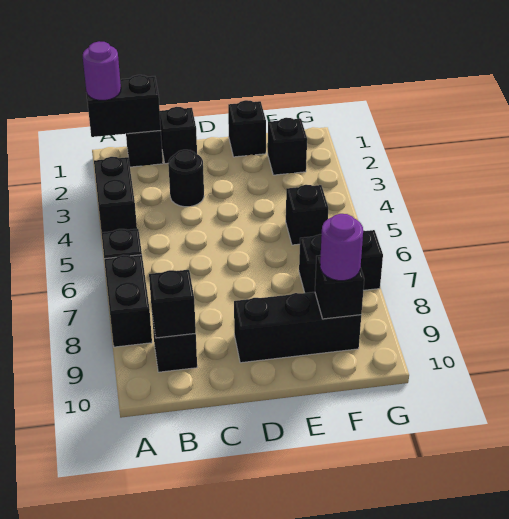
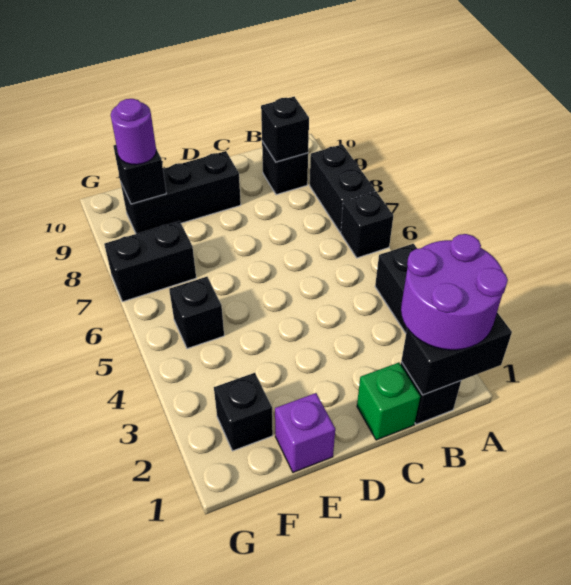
purple round brick A1 level 3 -> purple round brick A1:B2 level 3
black brick C1 level 1 -> green brick C1 level 1
black round brick C3 level 1 -> none
black brick E1 level 1 -> purple brick E1 level 1

